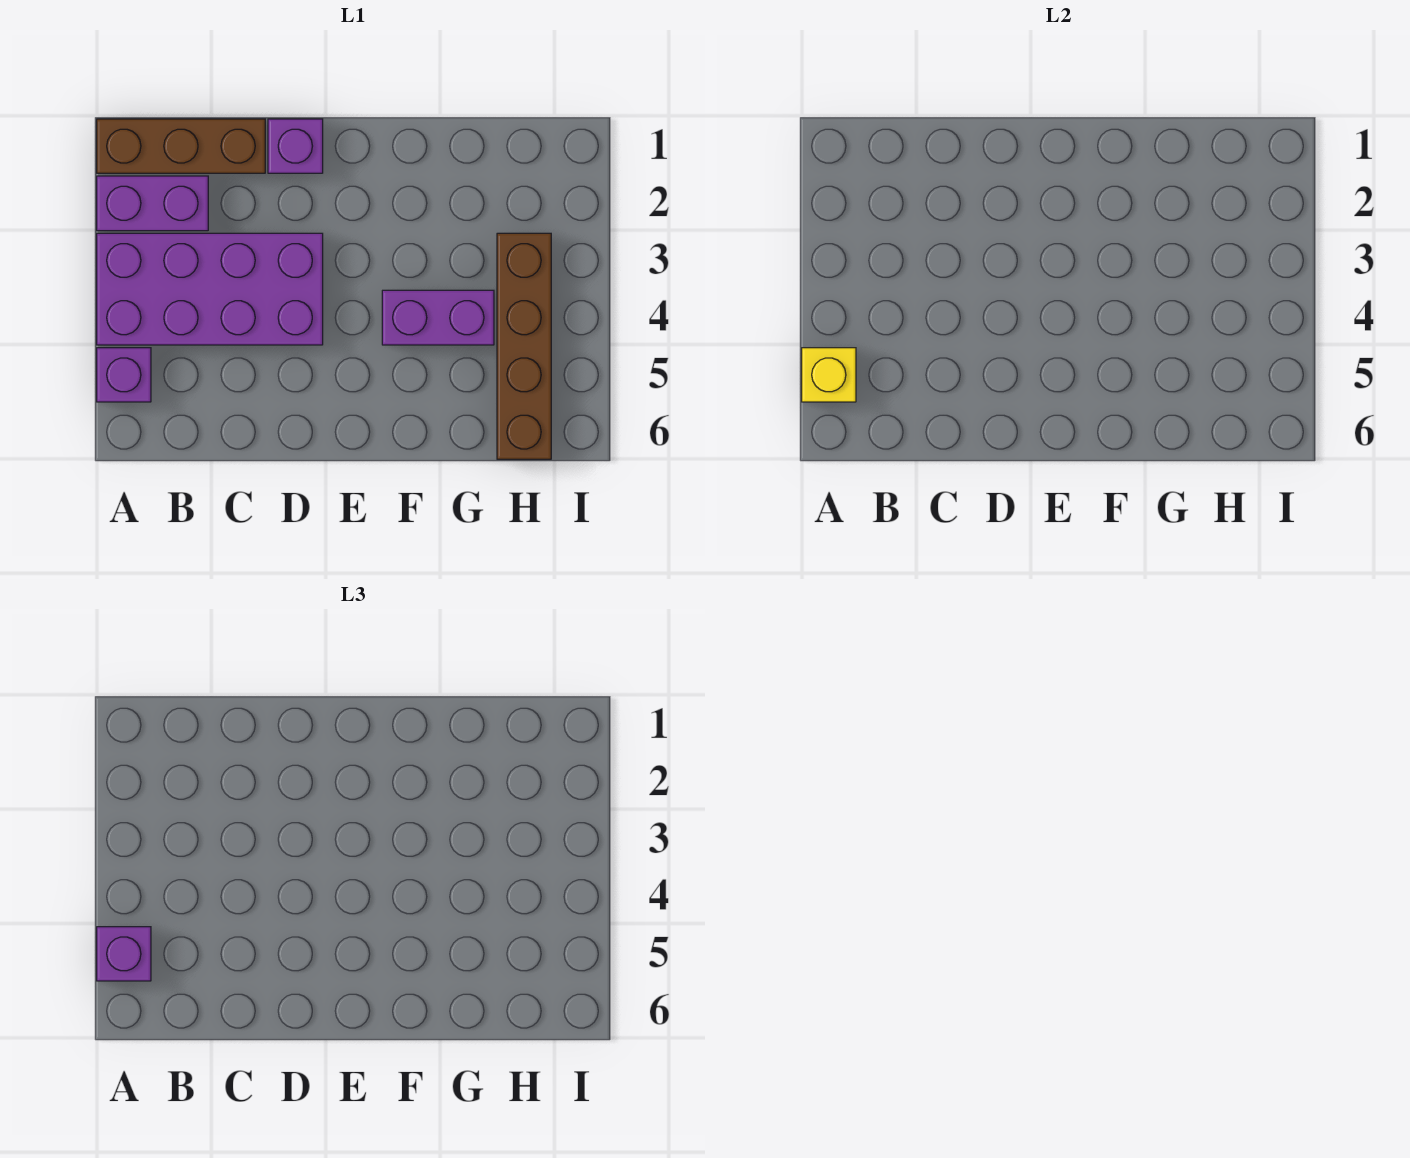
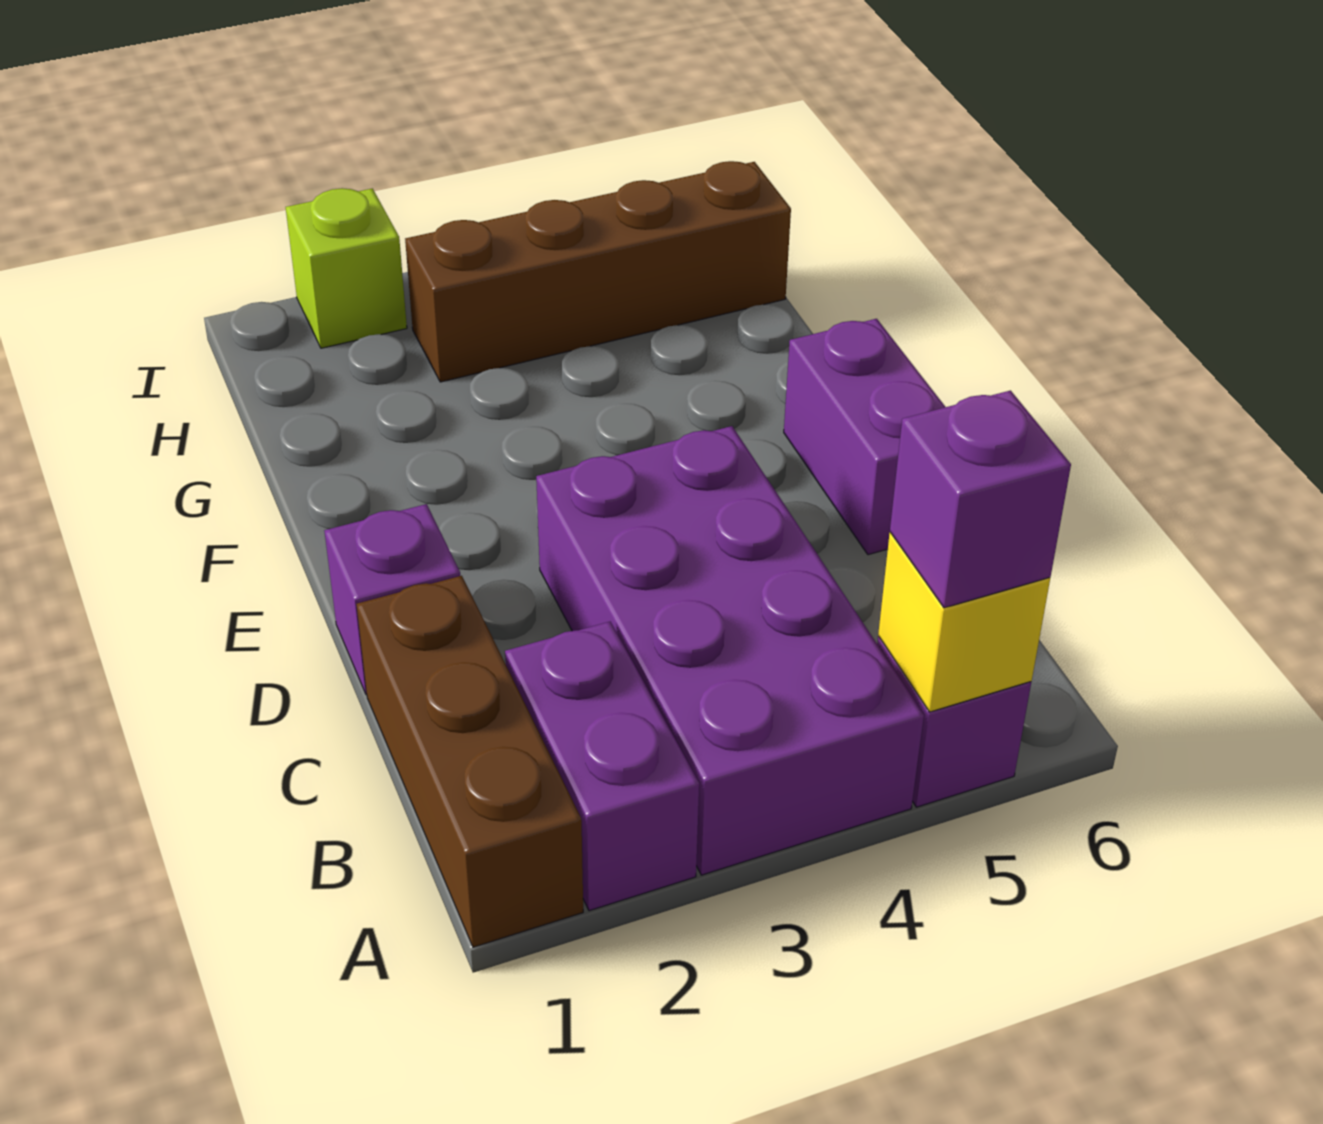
purple brick F4:G4 level 1 -> purple brick D6:E6 level 1
none -> lime brick I2 level 1

